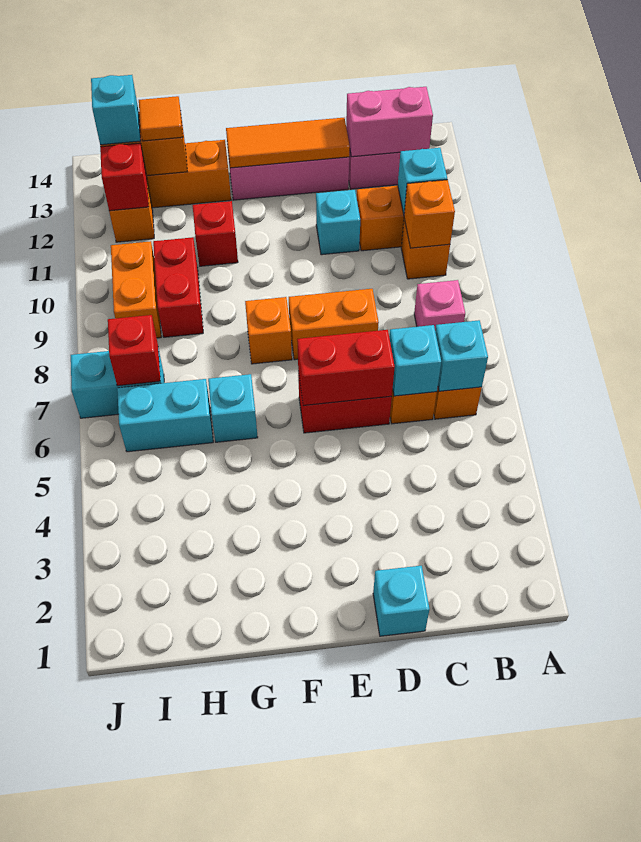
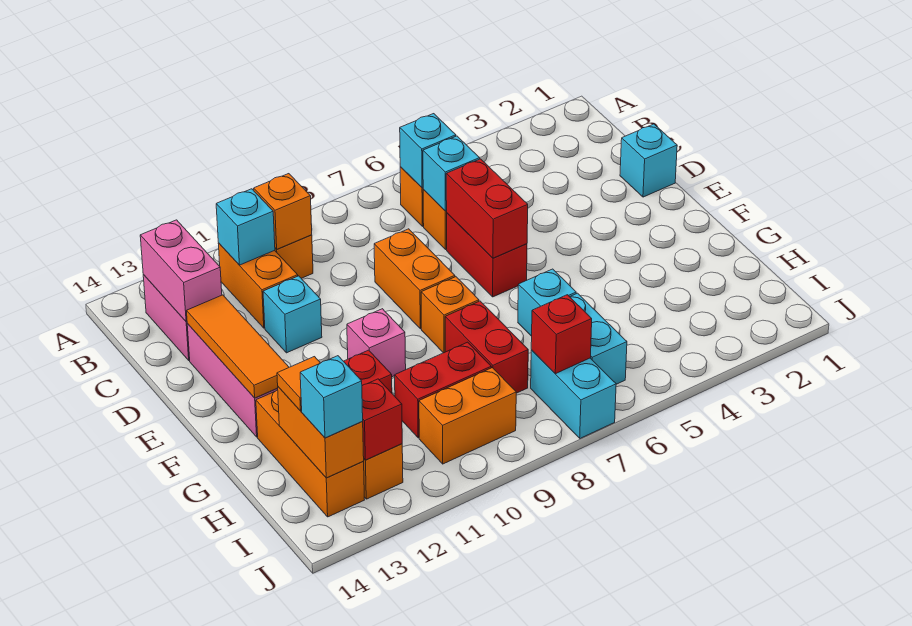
pink brick B8 level 1 -> pink brick F10 level 1
none -> red brick G8:H8 level 1

